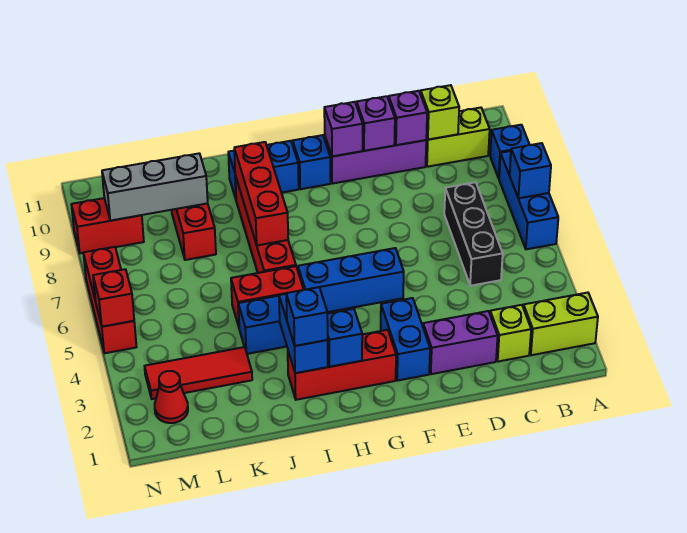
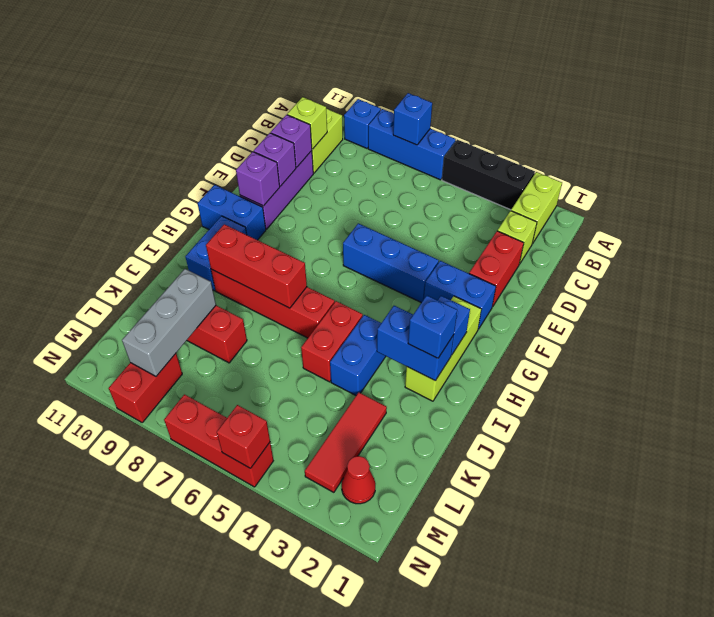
black brick C5:C7 level 1 -> black brick A3:A5 level 1
purple brick D2:E2 level 1 -> red brick D2:E2 level 1
blue brick F5:H5 level 1 -> blue brick F4:F6 level 1
red brick G2:I2 level 1 -> lime brick G2:I2 level 1
blue brick G10 level 1 -> blue brick G10:G11 level 1

